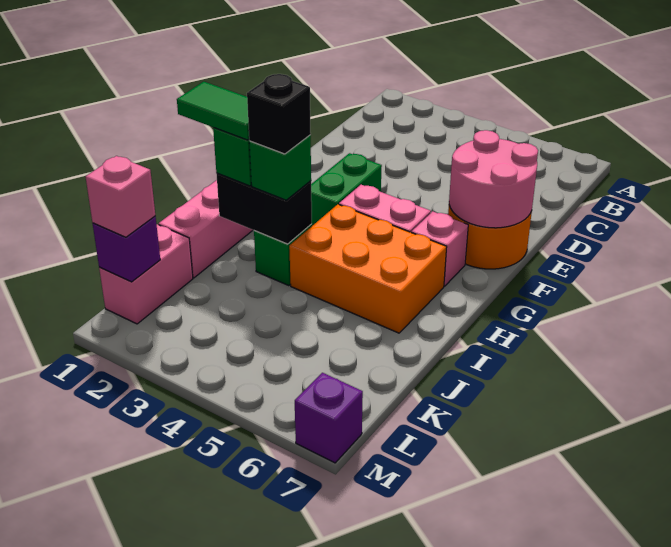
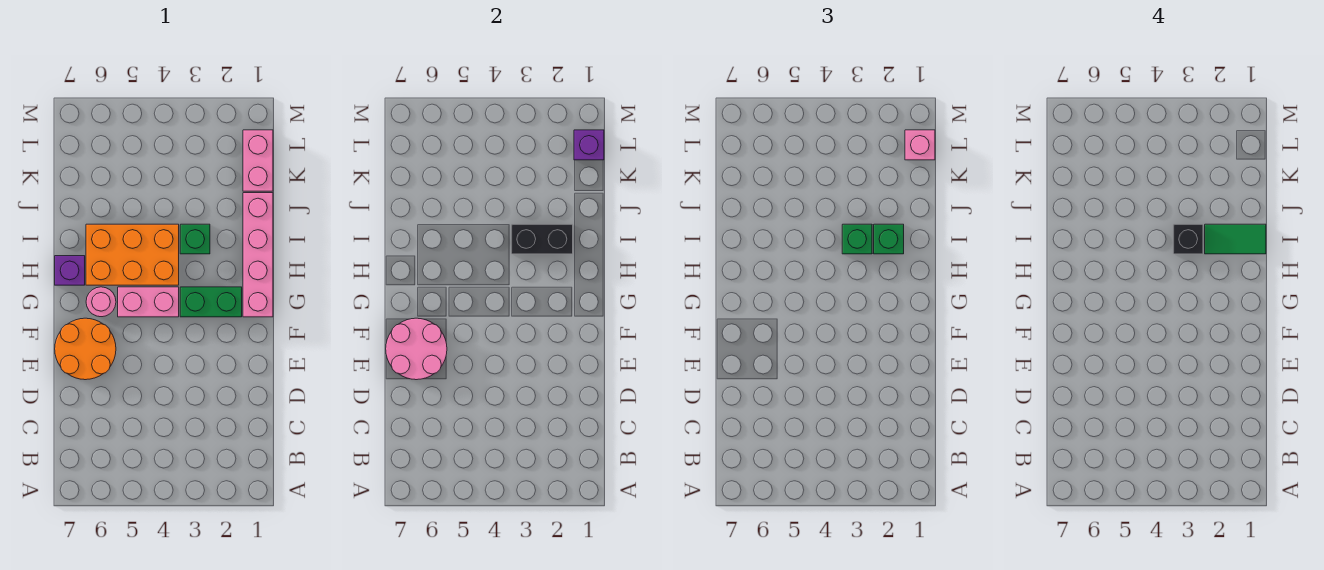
green brick F3:G3 level 1 -> green brick G2:G3 level 1
pink brick G6 level 1 -> pink round brick G6 level 1
purple brick M7 level 1 -> purple brick H7 level 1

